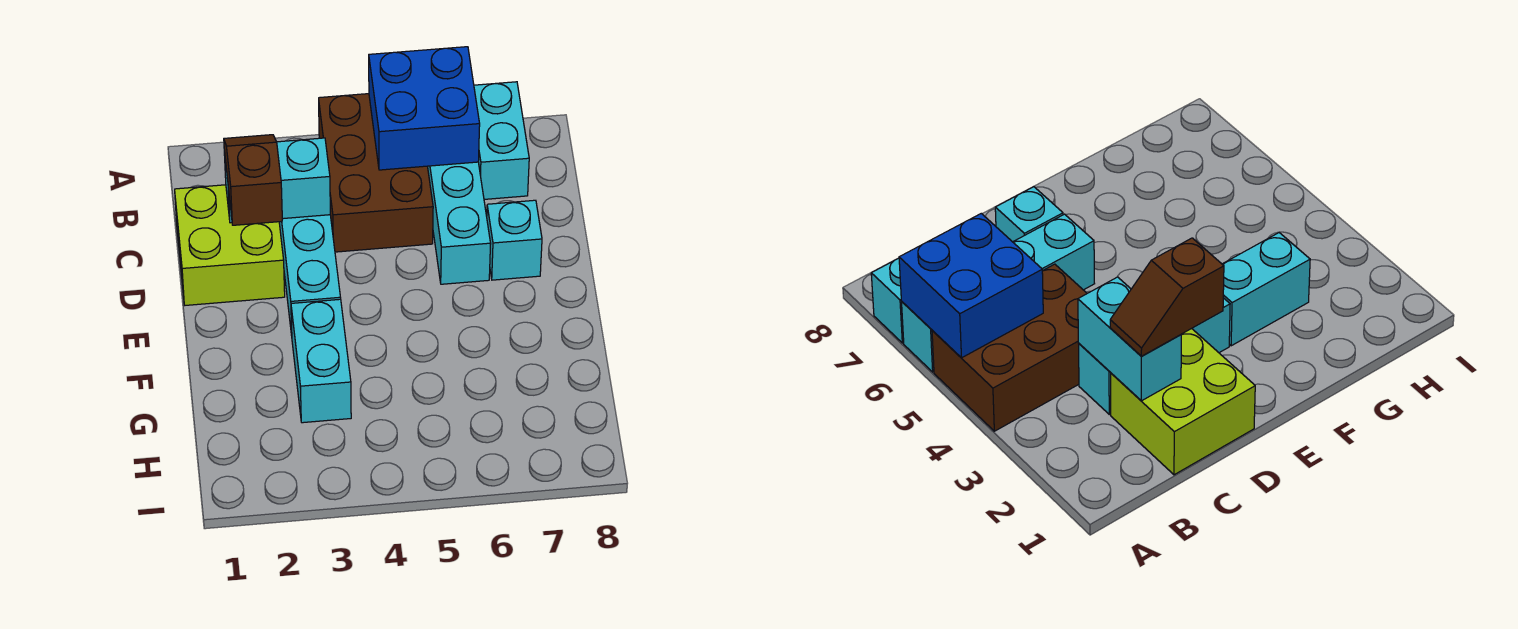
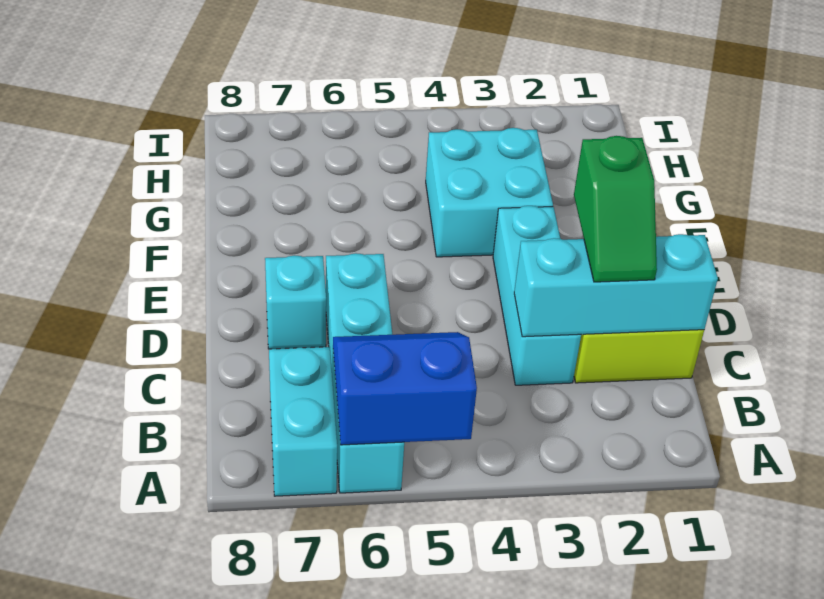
brown brick A4:C5 level 1 -> none
blue brick A5:B6 level 2 -> blue slope A5:B6 level 2 top A
cyan brick C2:C3 level 2 -> cyan brick C1:C3 level 2
brown slope C2:D2 level 3 top D -> green slope C2:D2 level 3 top D
cyan brick F3:G3 level 1 -> cyan brick F3:G4 level 1

